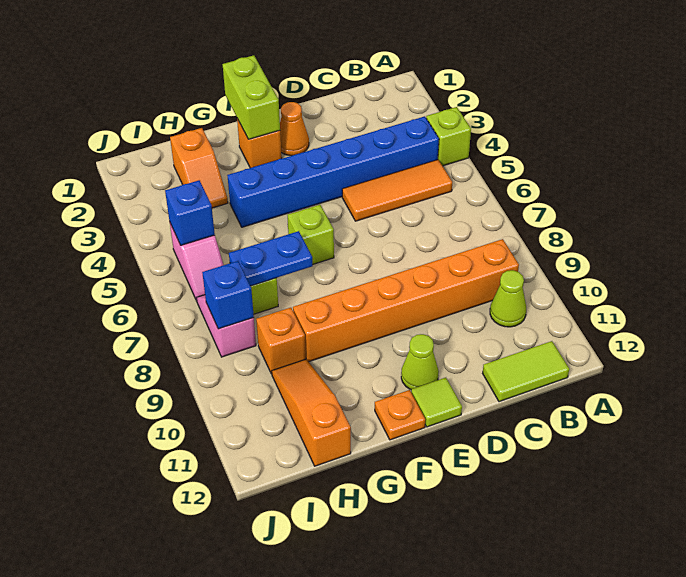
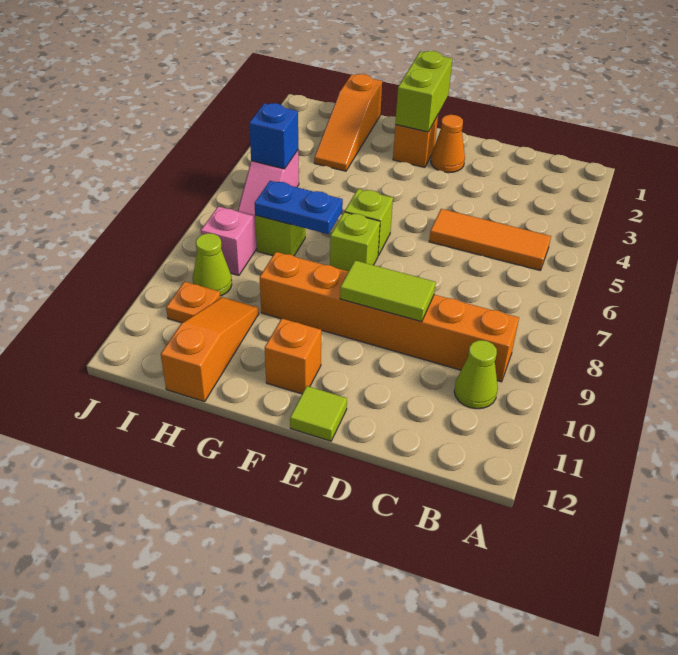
lime brick A4 level 1 -> lime brick F7 level 1
blue brick B4:G4 level 1 -> none
lime tile B12:C12 level 1 -> lime tile D9:E9 level 2
lime cone E11 level 1 -> lime cone I9 level 1
orange plate F12 level 1 -> orange plate I10 level 1
orange slope H2:H3 level 1 top 2 -> orange slope H1:H3 level 1 top 1
orange brick H9 level 1 -> orange brick F11 level 1
blue brick I8 level 2 -> none

